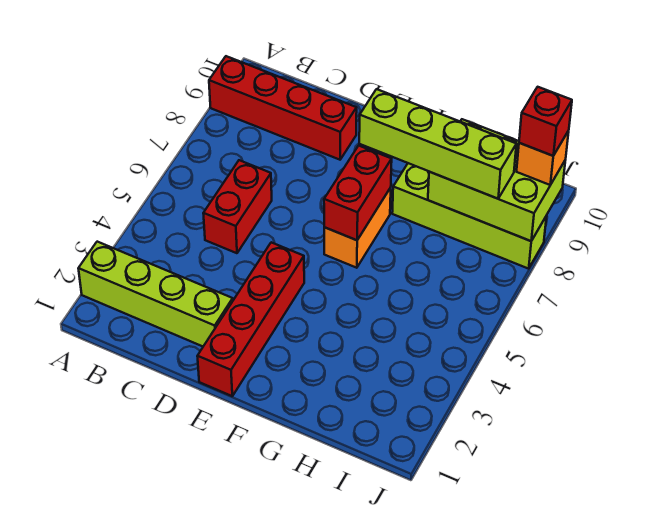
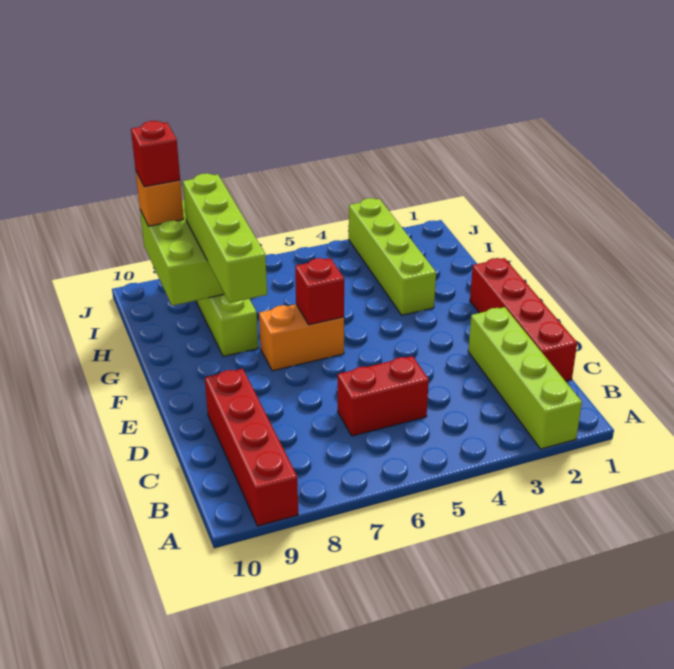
red brick E1:E4 level 1 -> red brick C1:F1 level 1
red brick F6:F7 level 2 -> red brick F6 level 2
none -> lime brick G3:J3 level 1

